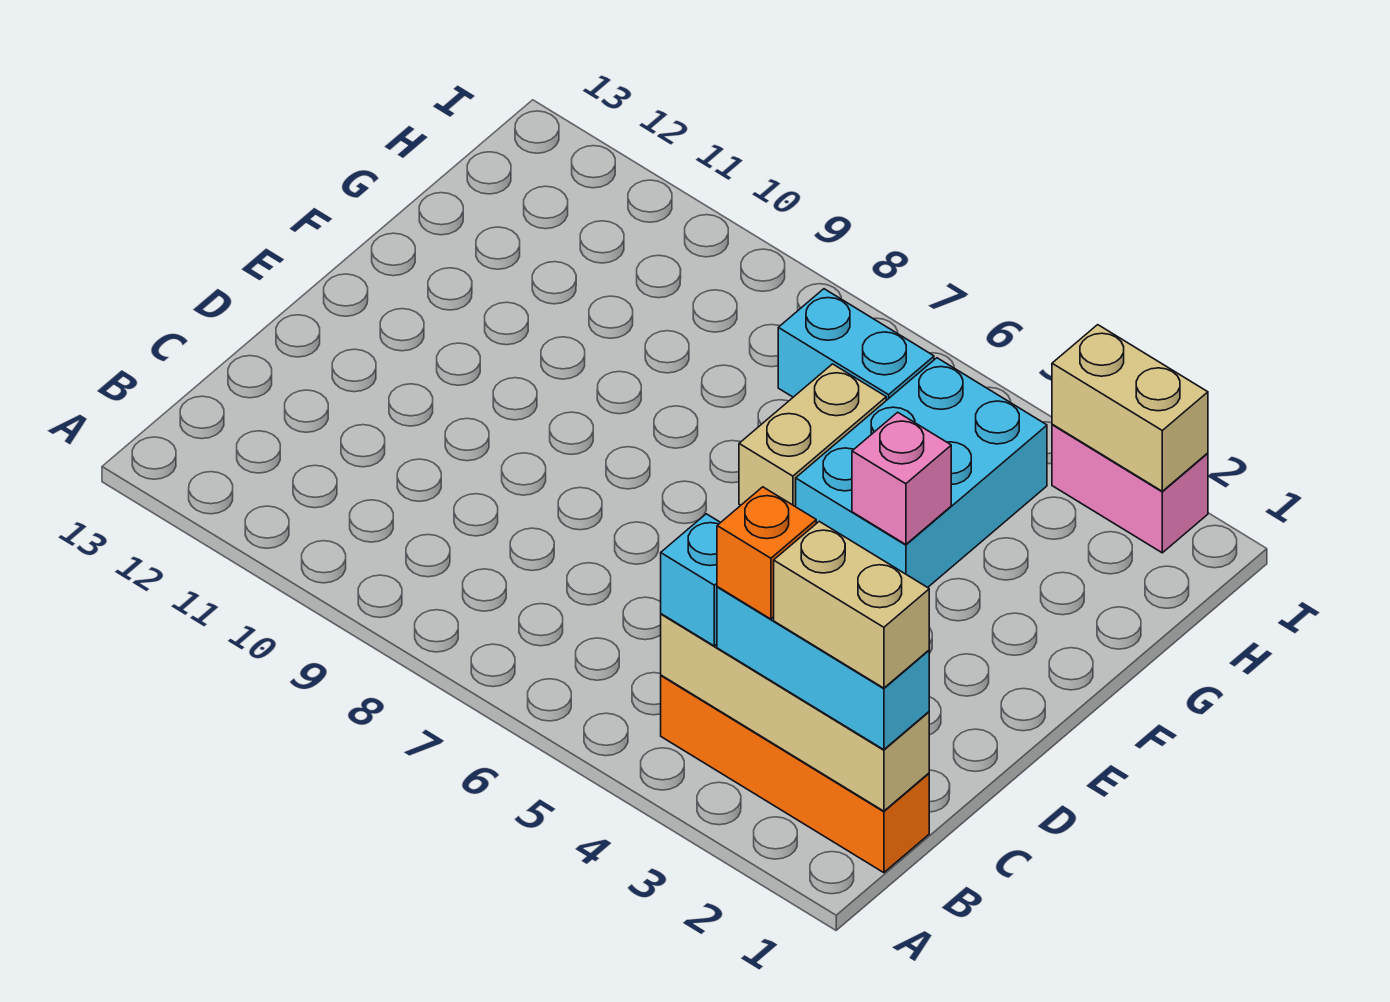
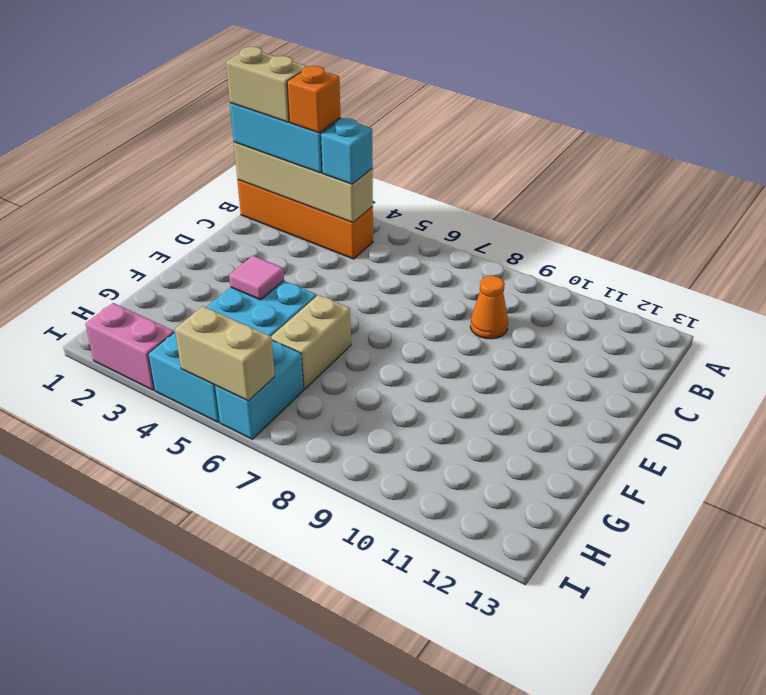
none -> orange cone C9 level 1
cyan brick F4:H5 level 1 -> cyan brick F4:I5 level 1
pink brick F4 level 2 -> pink tile F4 level 2
cyan brick H6:H7 level 1 -> cyan brick H6:I6 level 1
tan brick I2:I3 level 2 -> tan brick I5:I6 level 2

